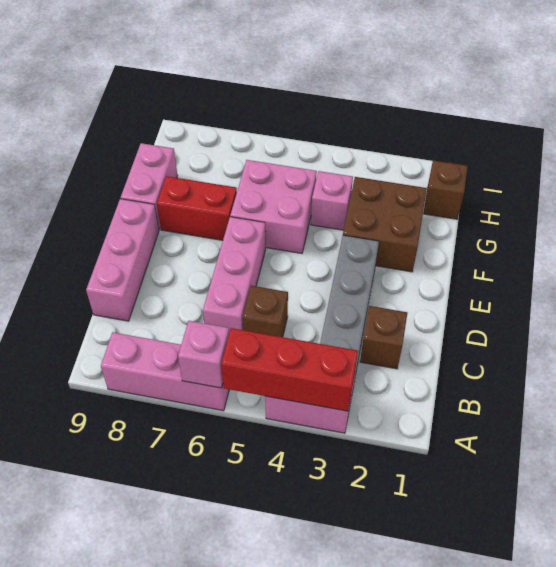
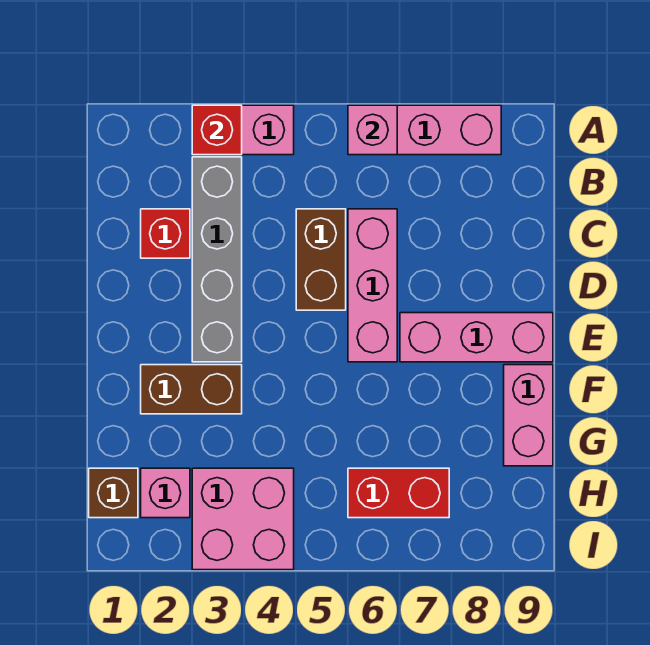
red brick A3:A5 level 2 -> red brick A3 level 2
brown brick C2 level 1 -> red brick C2 level 1
brown brick C5 level 1 -> brown brick C5:D5 level 1
pink brick C9:E9 level 1 -> pink brick E7:E9 level 1
brown brick F2:G3 level 1 -> brown brick F2:F3 level 1
pink brick F5:G6 level 1 -> pink brick H3:I4 level 1
red brick F7:F8 level 1 -> red brick H6:H7 level 1
pink brick G4 level 1 -> pink brick H2 level 1

